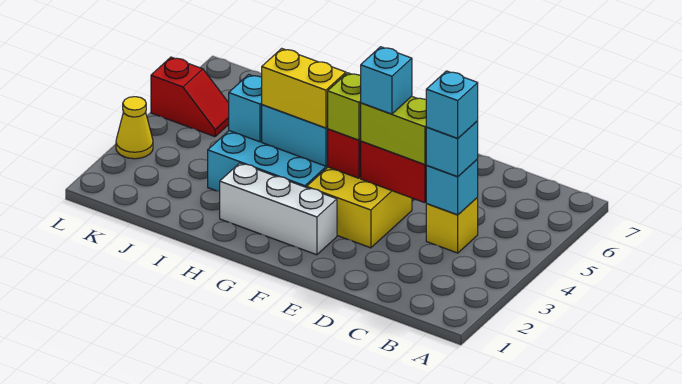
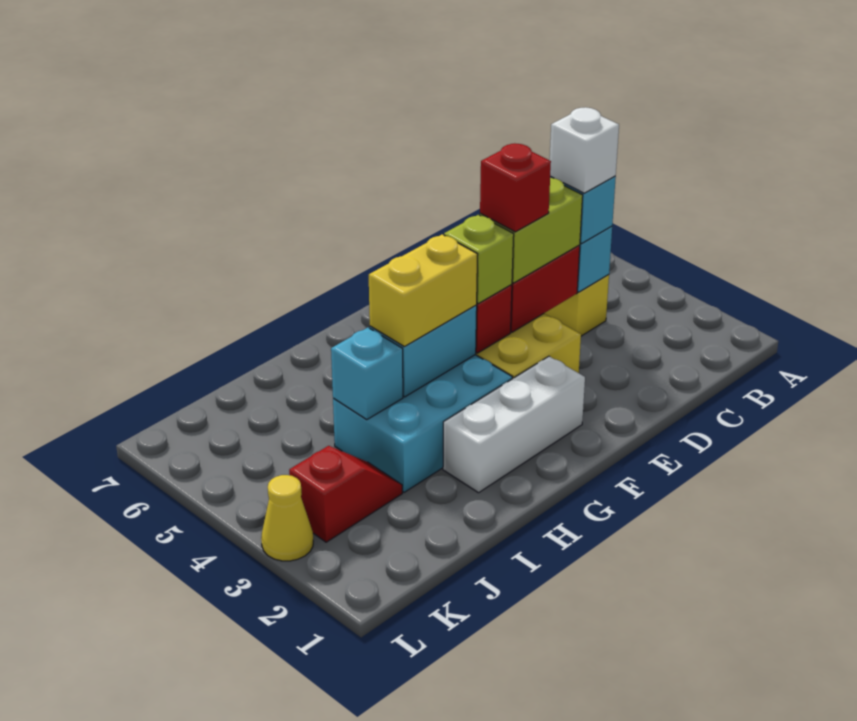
cyan brick C4 level 4 -> white brick C4 level 4
cyan brick E4 level 4 -> red brick E4 level 4
red slope K5:L5 level 1 top L -> red slope J3:K3 level 1 top K

